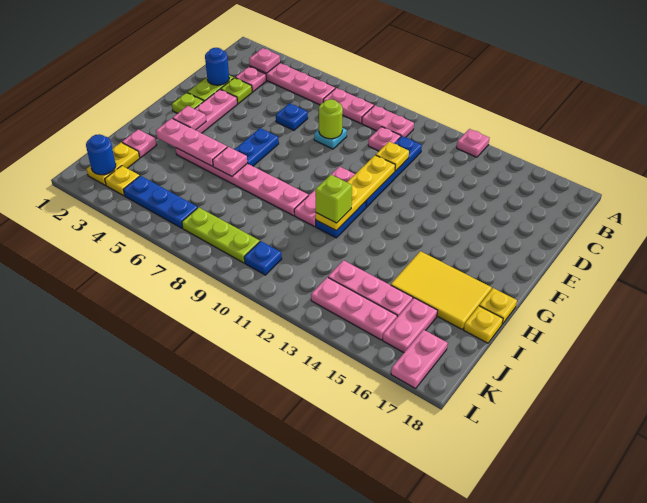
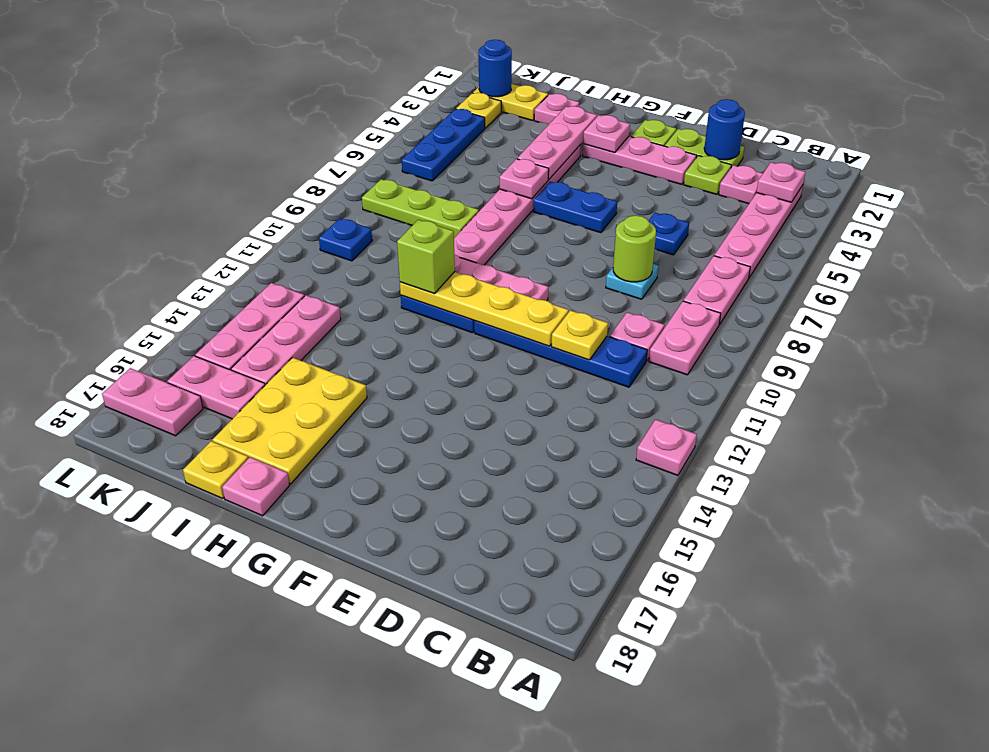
yellow tile H15:I17 level 1 -> yellow plate H15:I17 level 1
yellow plate H18 level 1 -> pink plate H18 level 1
lime plate K7:K9 level 1 -> lime plate I8:K8 level 1

